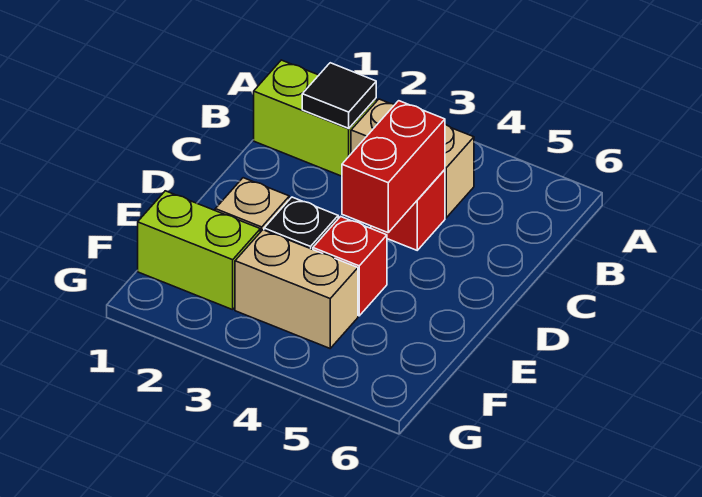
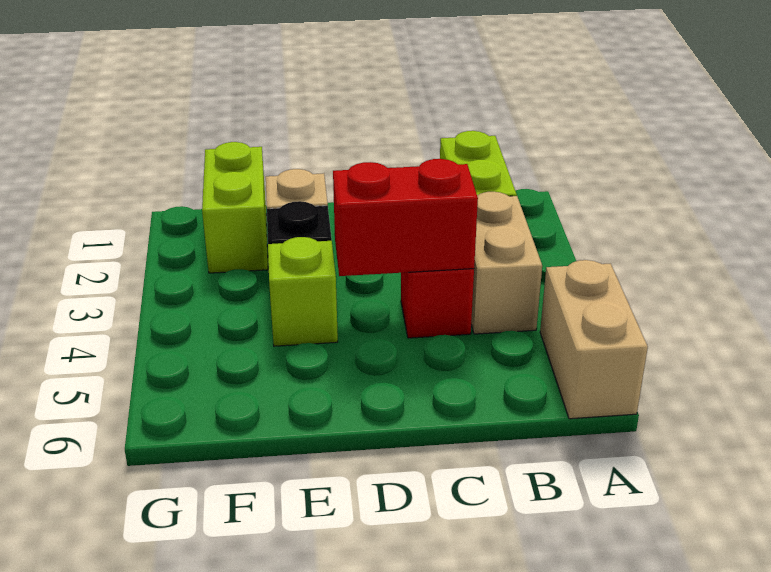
black tile B2 level 2 -> none
red brick E4 level 1 -> lime brick E4 level 1
tan brick F3:F4 level 1 -> tan brick A5:A6 level 1

